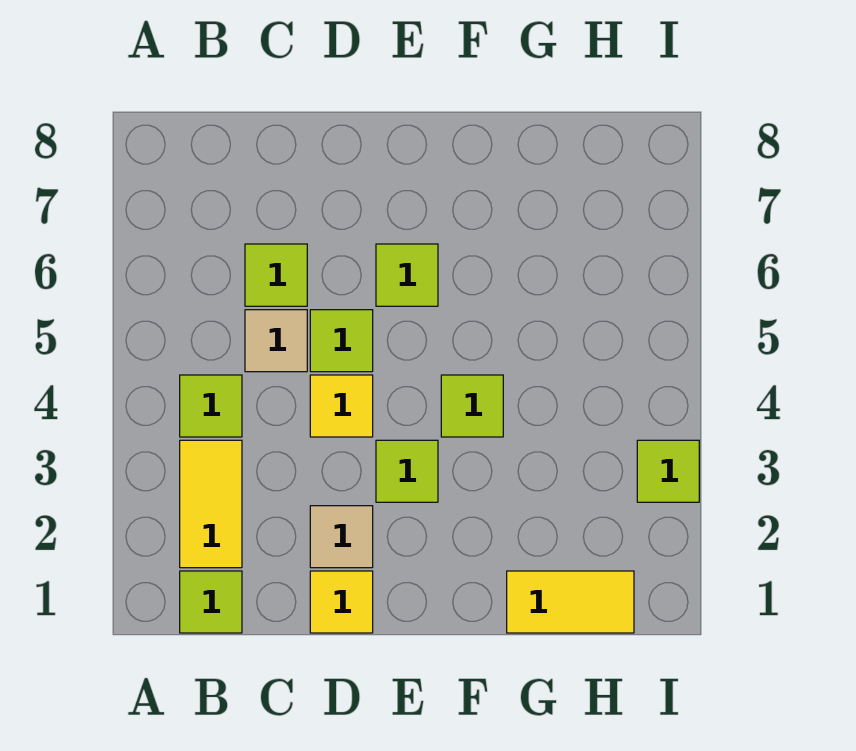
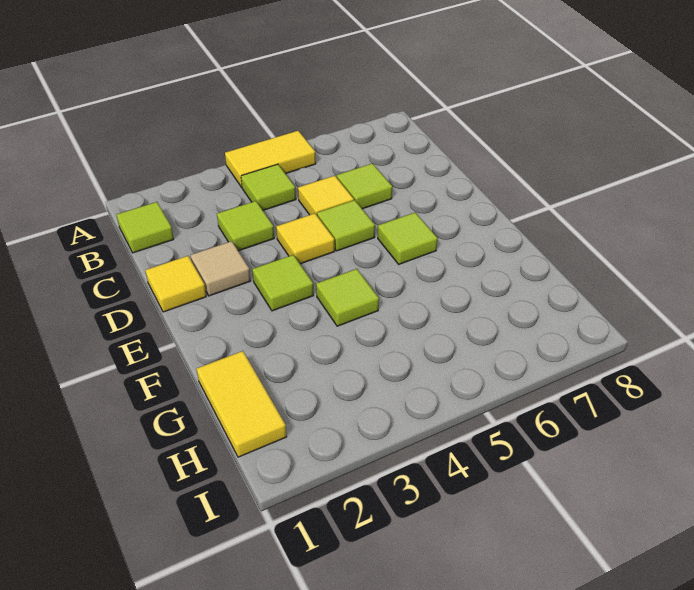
yellow tile B2:B3 level 1 -> yellow tile A4:A5 level 1
tan tile C5 level 1 -> yellow tile C5 level 1
lime tile I3 level 1 -> lime tile C3 level 1

